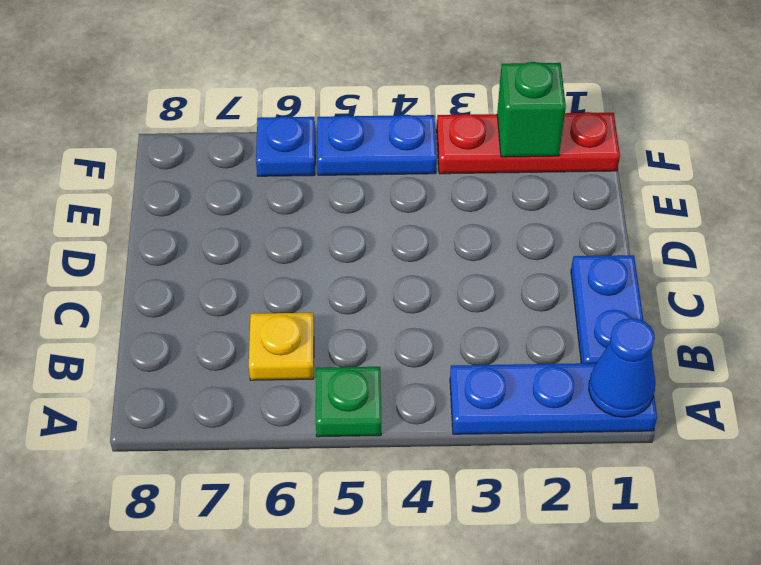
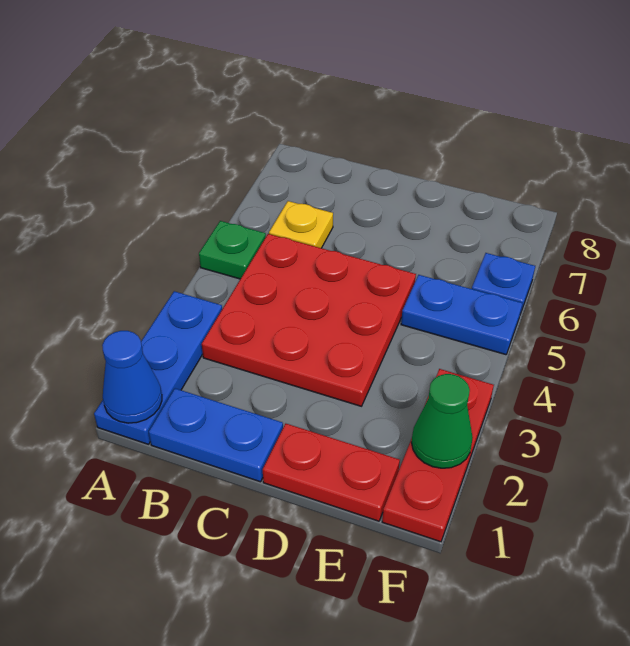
none -> red plate B3:D5 level 1
none -> red plate D1:E1 level 1
green brick F2 level 2 -> green cone F2 level 2
blue plate F4:F5 level 1 -> blue plate E5:F5 level 1

